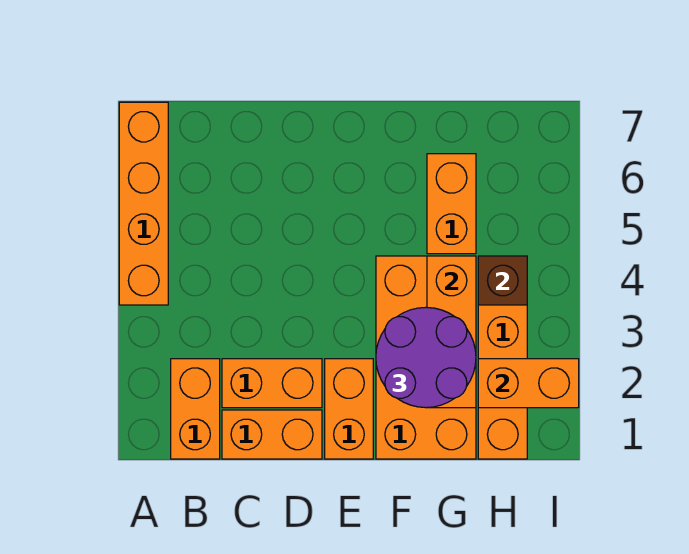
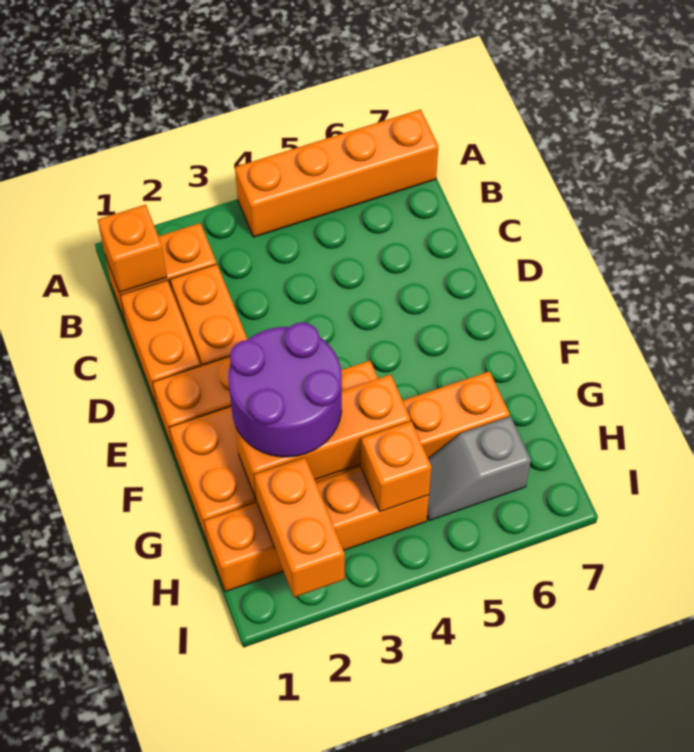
none -> orange brick B1 level 2
brown brick H4 level 2 -> orange brick H4 level 2
none -> grey slope H5:H6 level 1 top 6

